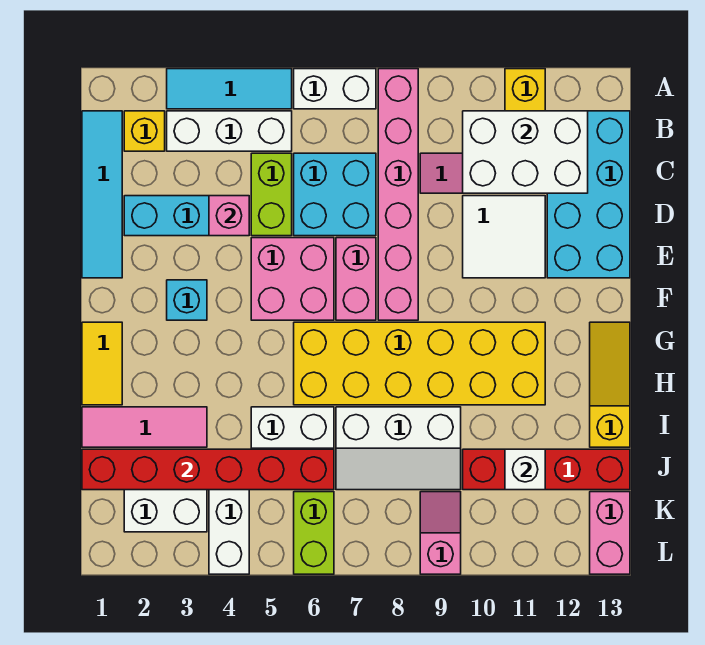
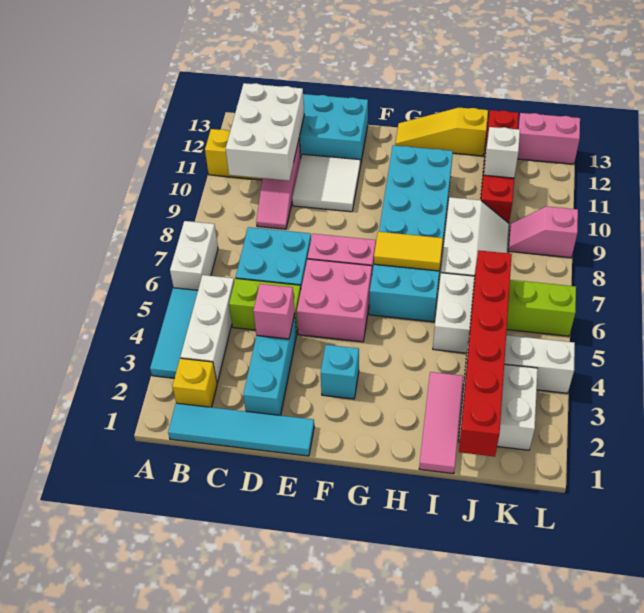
pink brick A8:F8 level 1 -> none
yellow tile G1:H1 level 1 -> yellow tile G7:H7 level 2
yellow brick G6:H11 level 1 -> cyan brick G6:H11 level 1

